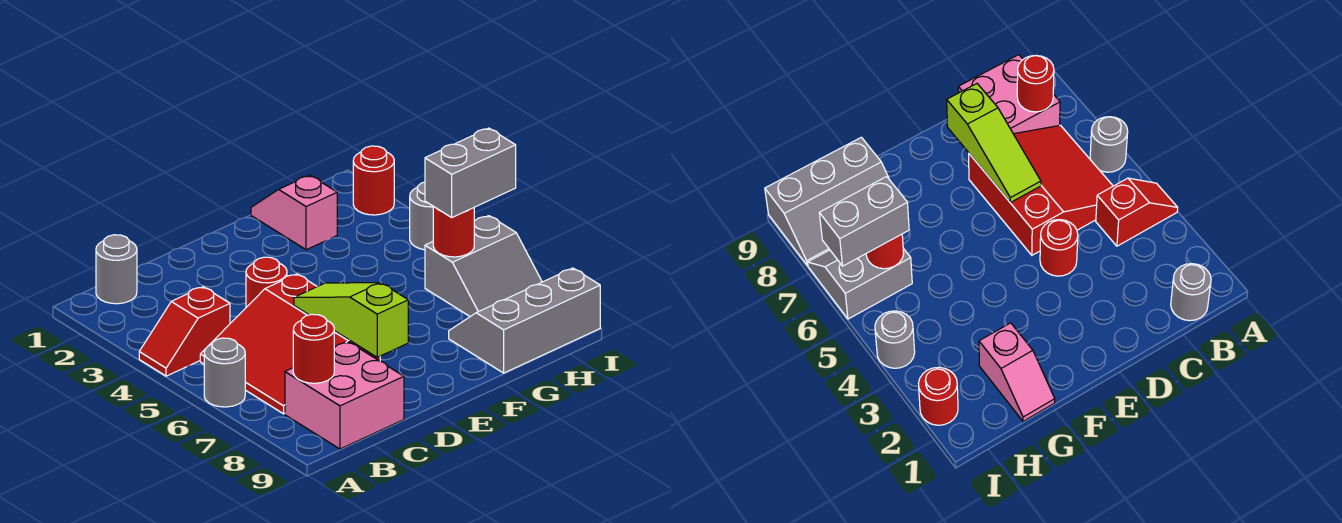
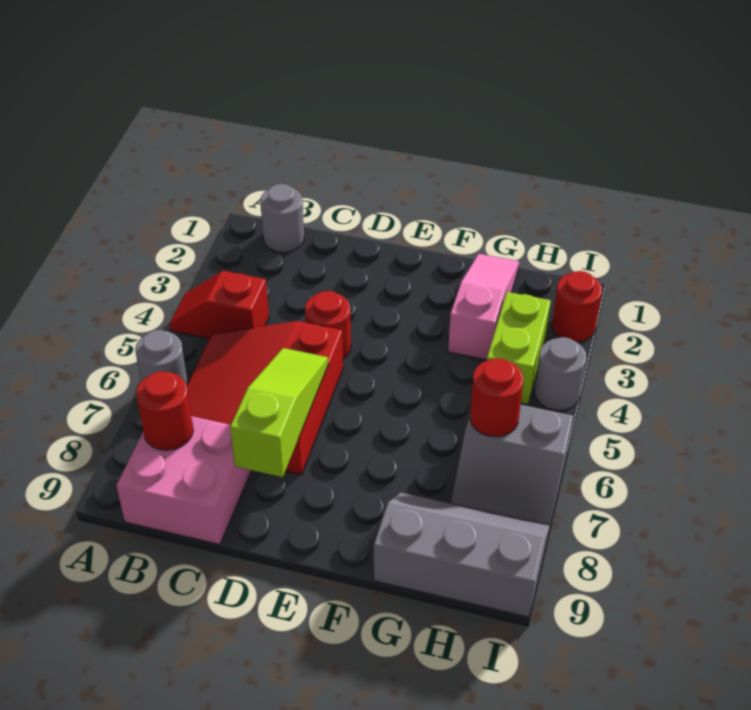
pink slope G1:G2 level 1 top 2 -> pink slope G1:G3 level 1 top 3
none -> lime brick H3:H4 level 1
grey brick H6:I6 level 3 -> none

